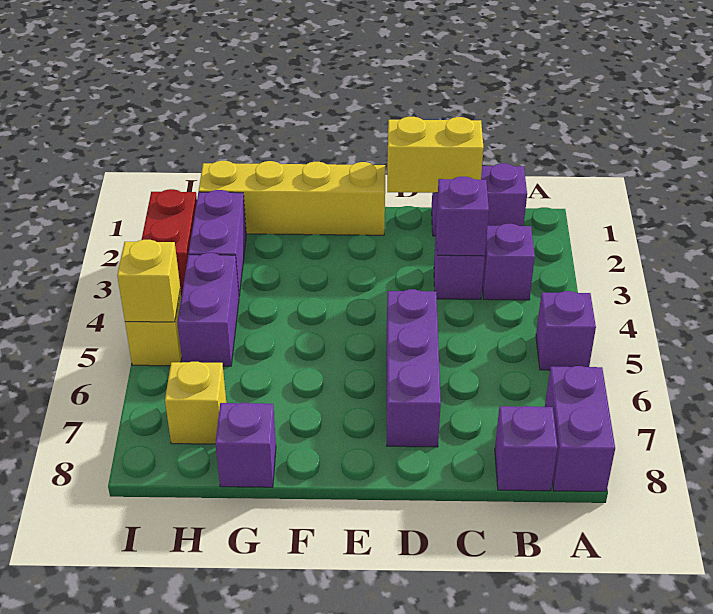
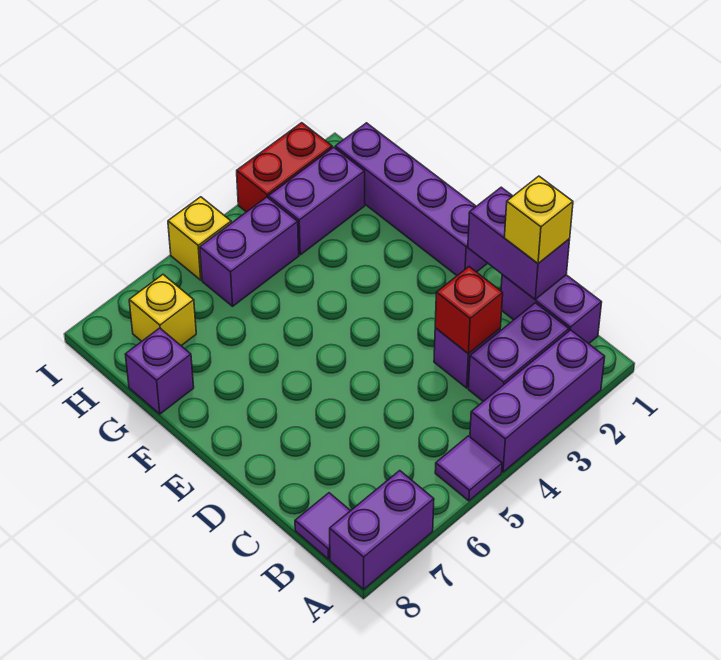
purple brick A5 level 1 -> purple tile A5 level 1
purple brick B3 level 1 -> purple brick B2:B3 level 1
purple brick B8 level 1 -> purple tile B8 level 1
yellow brick C1:D1 level 2 -> purple brick C1:D1 level 2
purple brick C3 level 2 -> red brick C3 level 2
purple brick D5:D7 level 1 -> purple brick A2:A4 level 1
yellow brick E1:H1 level 1 -> purple brick E1:H1 level 1
yellow brick I5 level 2 -> yellow brick C1 level 3

